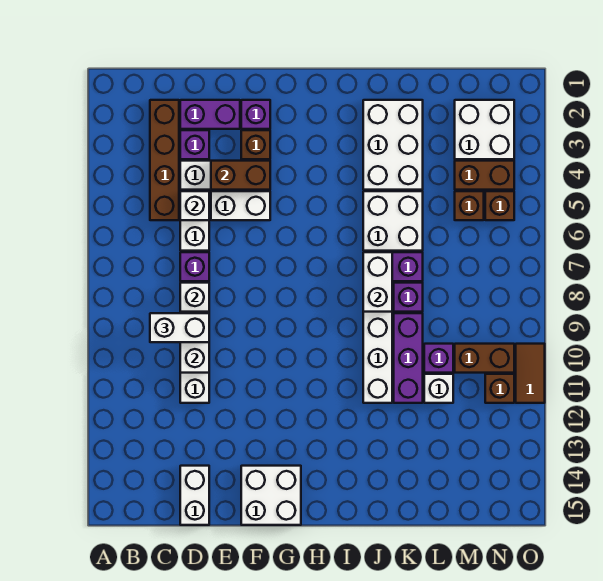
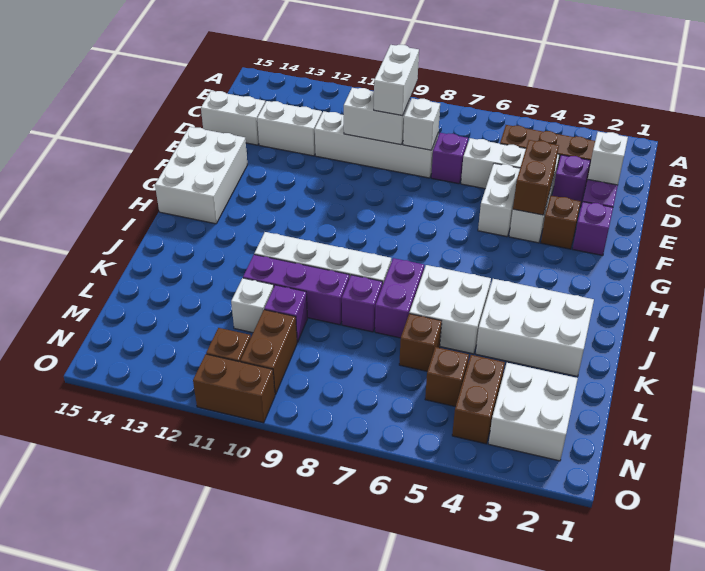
white brick D5 level 2 -> white brick D2 level 2
white brick F14:G15 level 1 -> white brick F14:H15 level 1
white brick J7:J8 level 2 -> white brick D12:D13 level 1
brown brick N5 level 1 -> brown brick L6 level 1
brown tile O10:O11 level 1 -> brown brick O10:O11 level 1

